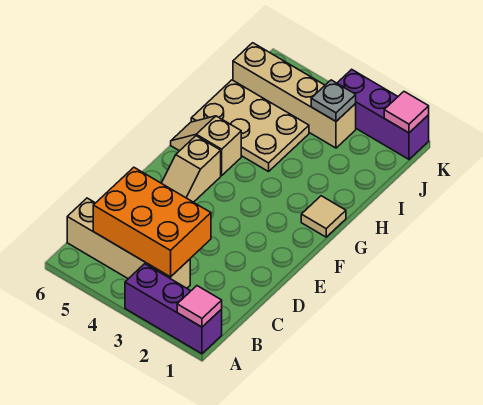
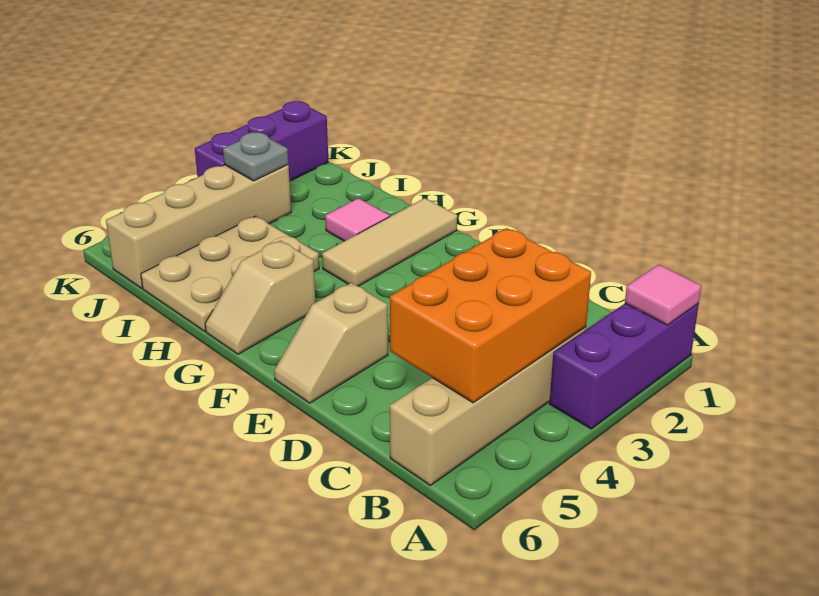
tan slope E5:F5 level 1 top F -> tan slope E5:E6 level 1 top 5
tan tile G1 level 1 -> tan tile G1:G3 level 1
pink tile K1 level 2 -> pink tile H2 level 1

